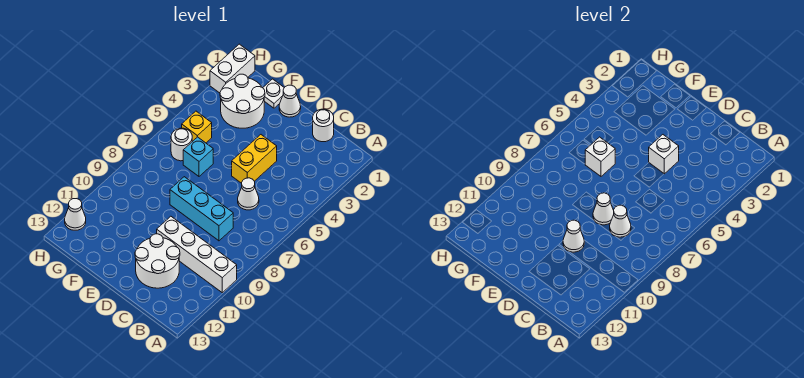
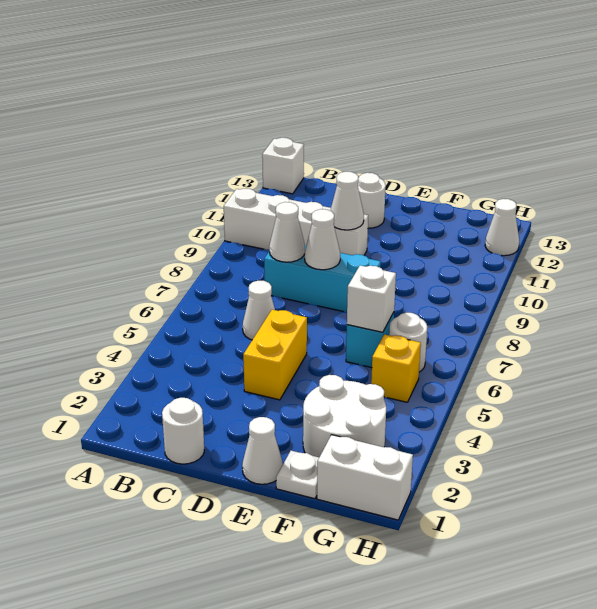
white round brick C11:D12 level 1 -> white round brick D12 level 1
white brick D4 level 2 -> white brick A13 level 1
white brick H1:H2 level 1 -> white brick G1:H1 level 1

